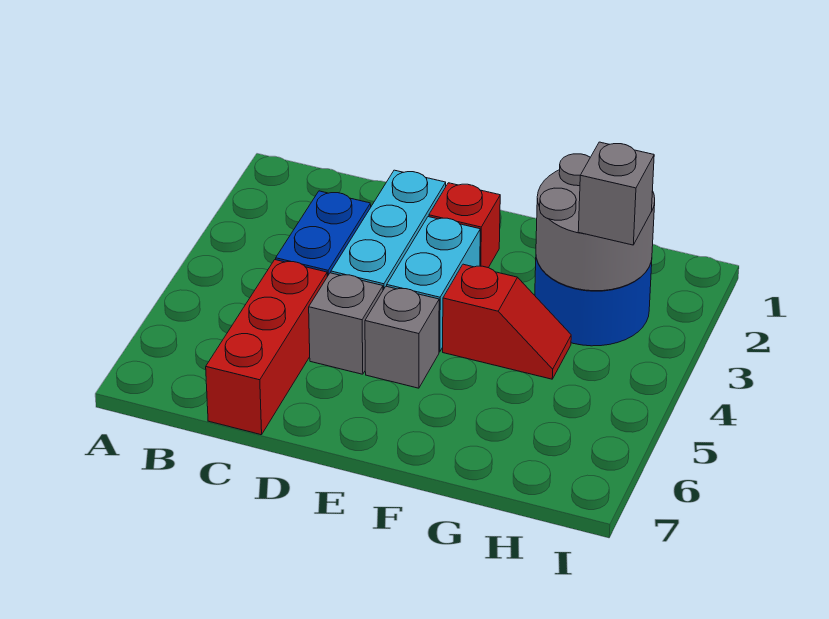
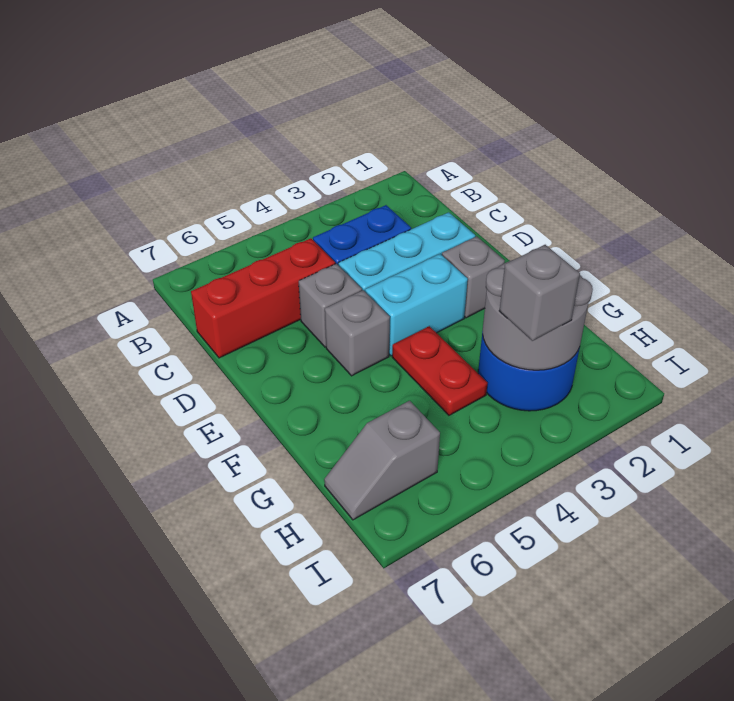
red brick E2 level 1 -> grey brick E2 level 1
red slope F4:G4 level 1 top F -> red plate F4:G4 level 1
none -> grey slope H6:H7 level 1 top 6

